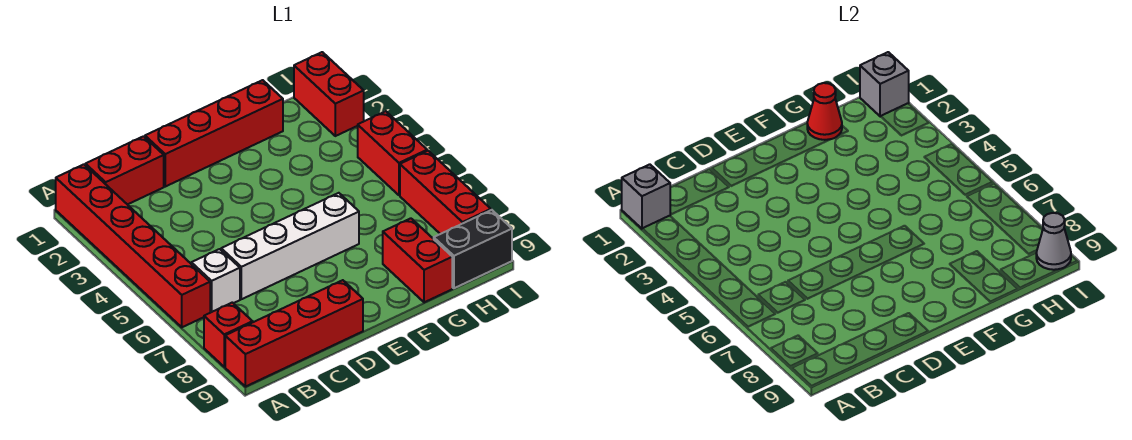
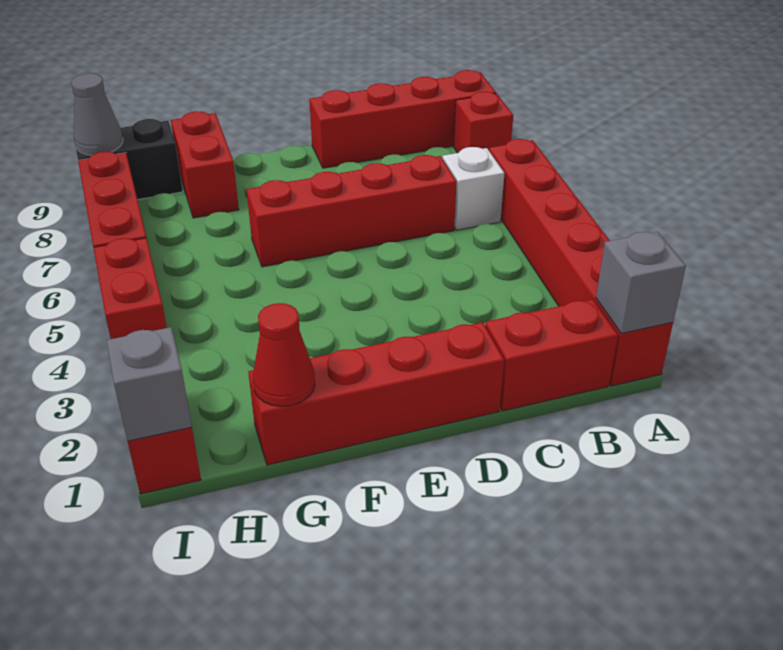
white brick C6:F6 level 1 -> red brick C6:F6 level 1

